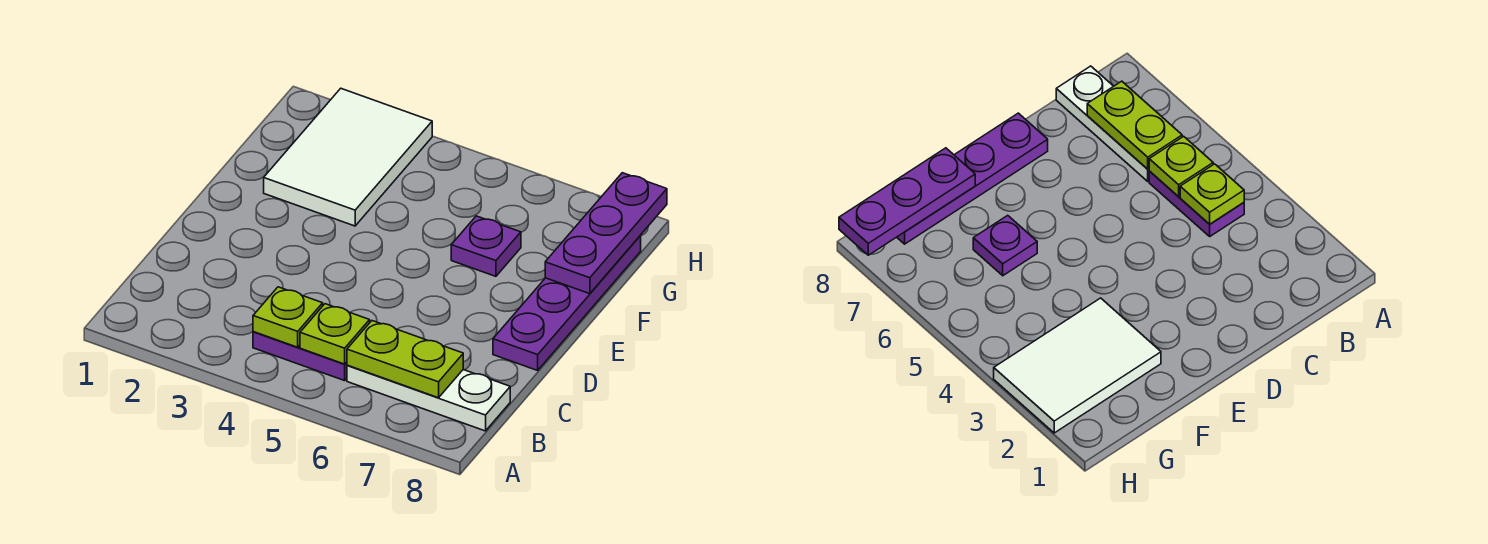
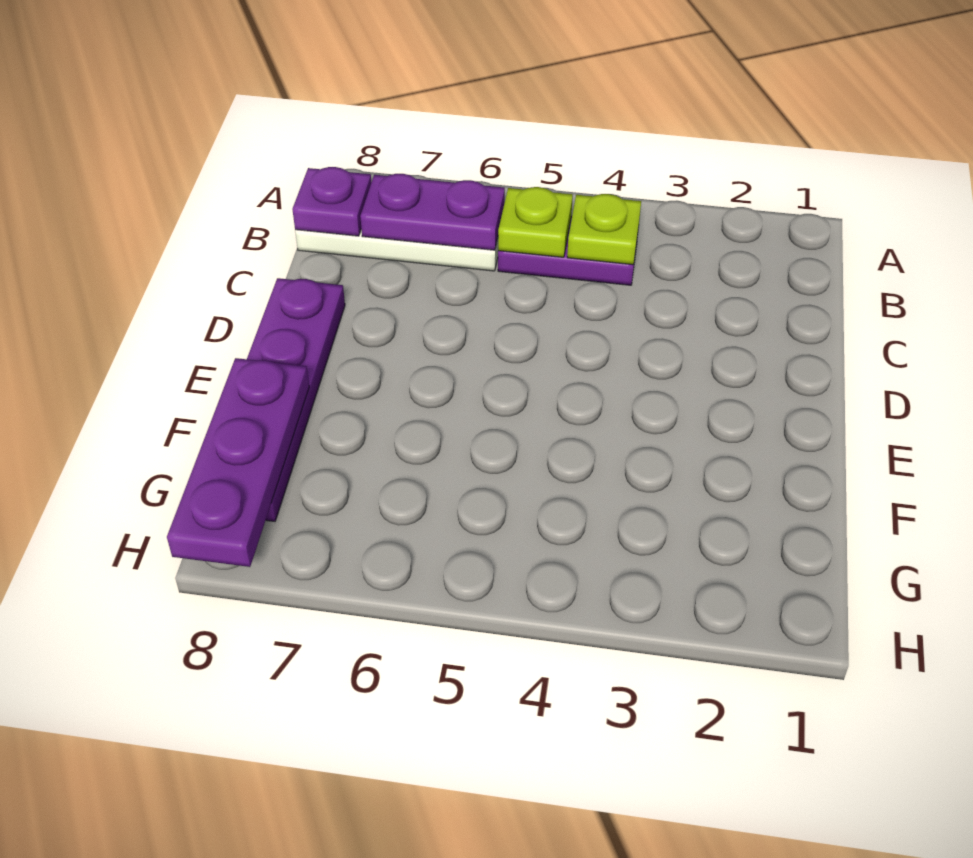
lime plate B6:B7 level 2 -> purple plate B6:B7 level 2
white tile F2:H3 level 1 -> none
purple plate F6 level 1 -> purple plate B8 level 2

